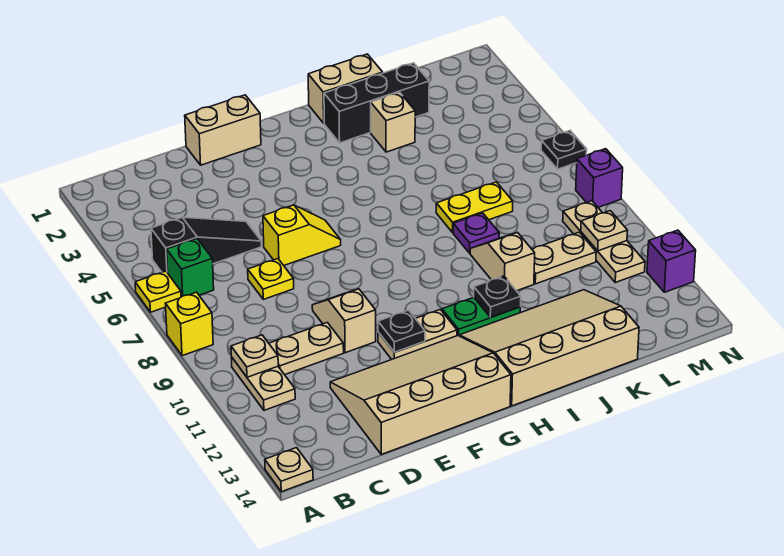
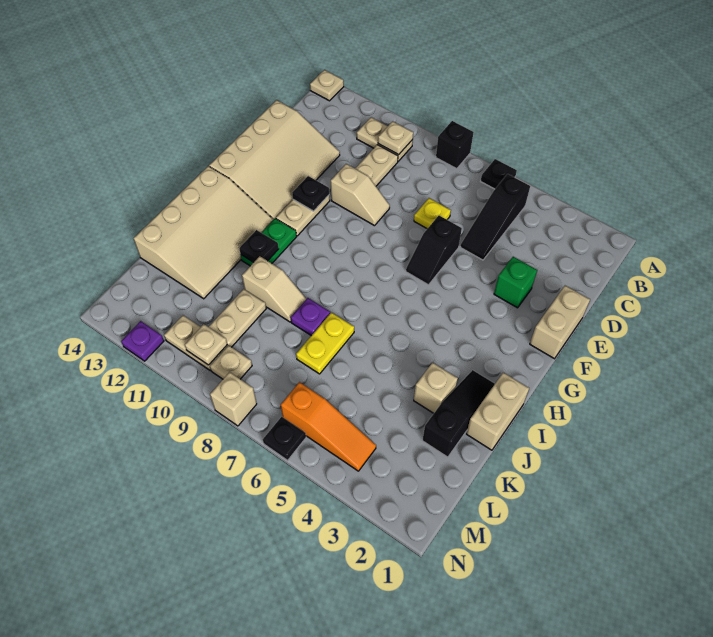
yellow plate A6 level 1 -> black plate A6 level 1
yellow brick A8 level 1 -> black brick A8 level 1
green brick B6 level 1 -> green brick E3 level 1
yellow slope E6:F6 level 1 top E -> black slope E6:F6 level 1 top E
black brick I2:K2 level 1 -> black slope I2:K2 level 1 top K
none -> orange slope M4:M6 level 1 top 6
purple brick N8 level 1 -> tan brick N8 level 1
purple brick N12 level 1 -> purple plate N12 level 1

